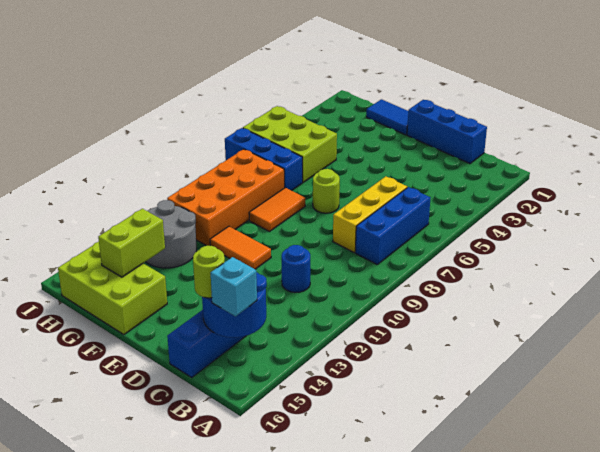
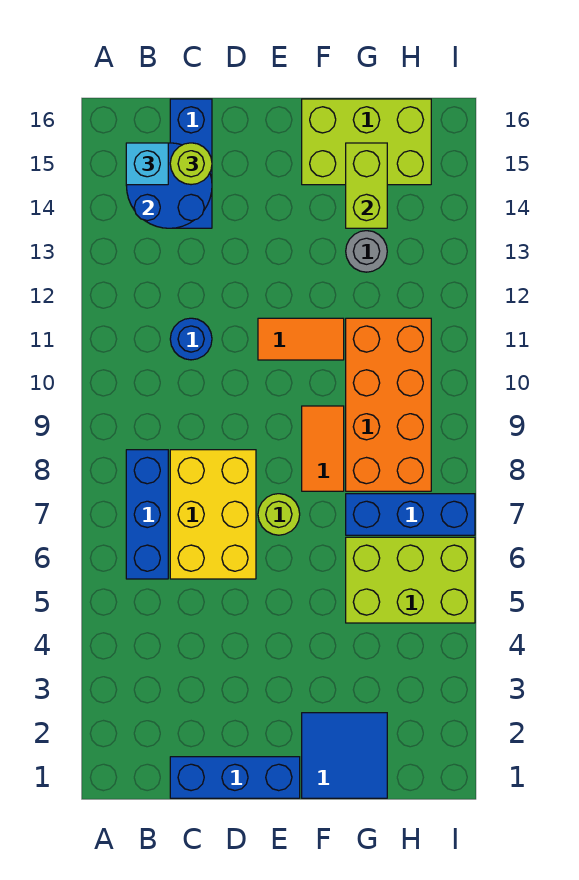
yellow brick C6:C8 level 1 -> yellow brick C6:D8 level 1
blue tile F1:G1 level 1 -> blue tile F1:G2 level 1
grey round brick G12:H13 level 1 -> grey round brick G13 level 1

